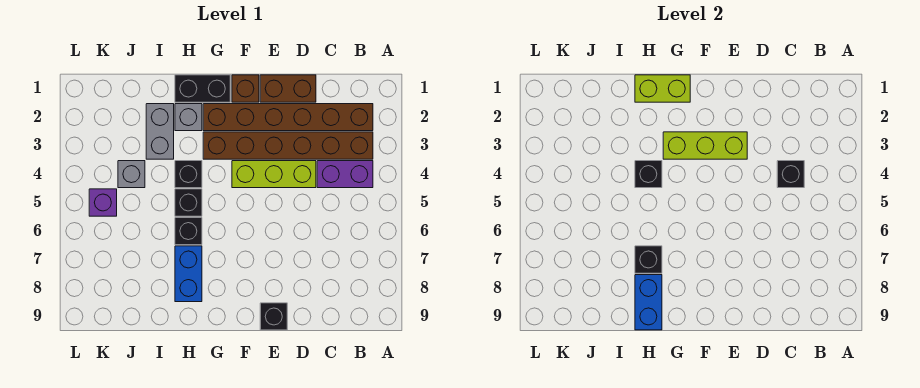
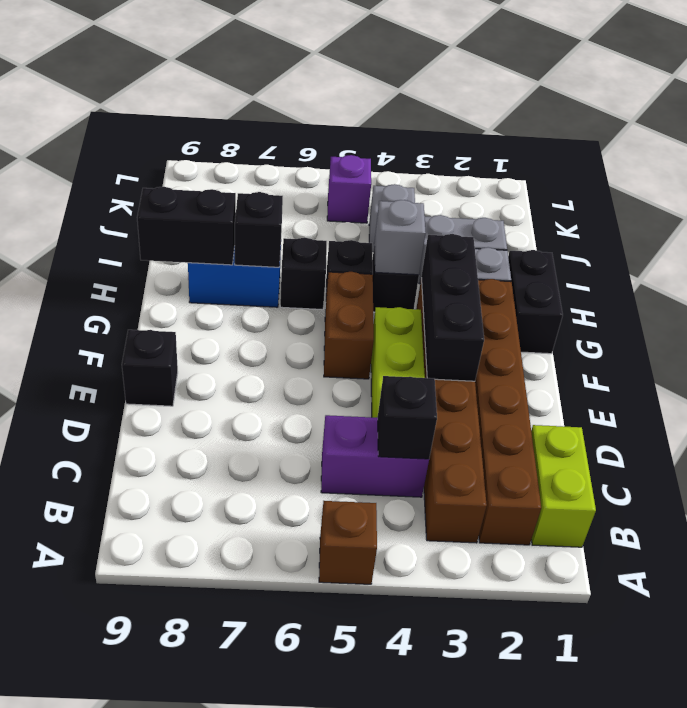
purple brick B4:C4 level 1 -> purple brick C4:C5 level 1
brown brick D1:E1 level 1 -> brown brick F5:G5 level 1
lime brick E3:G3 level 2 -> black brick E3:G3 level 2
brown brick F1 level 1 -> brown brick A5 level 1
lime brick G1:H1 level 2 -> lime brick B1:C1 level 1
black brick H4 level 2 -> grey brick H4 level 2
blue brick H8:H9 level 2 -> black brick H8:H9 level 2

